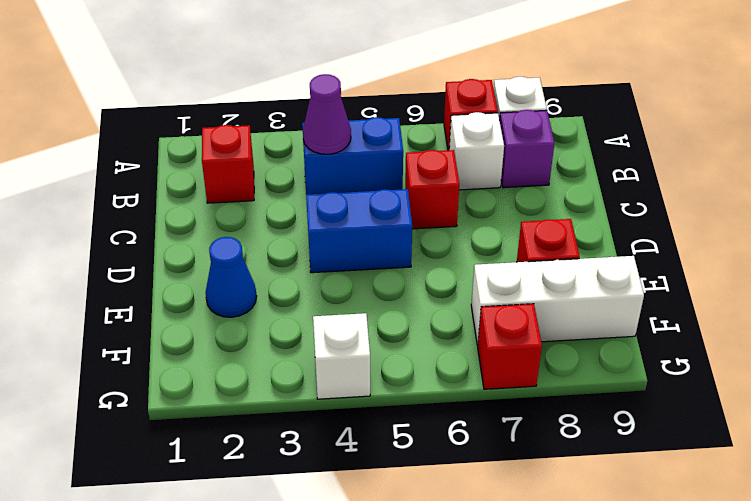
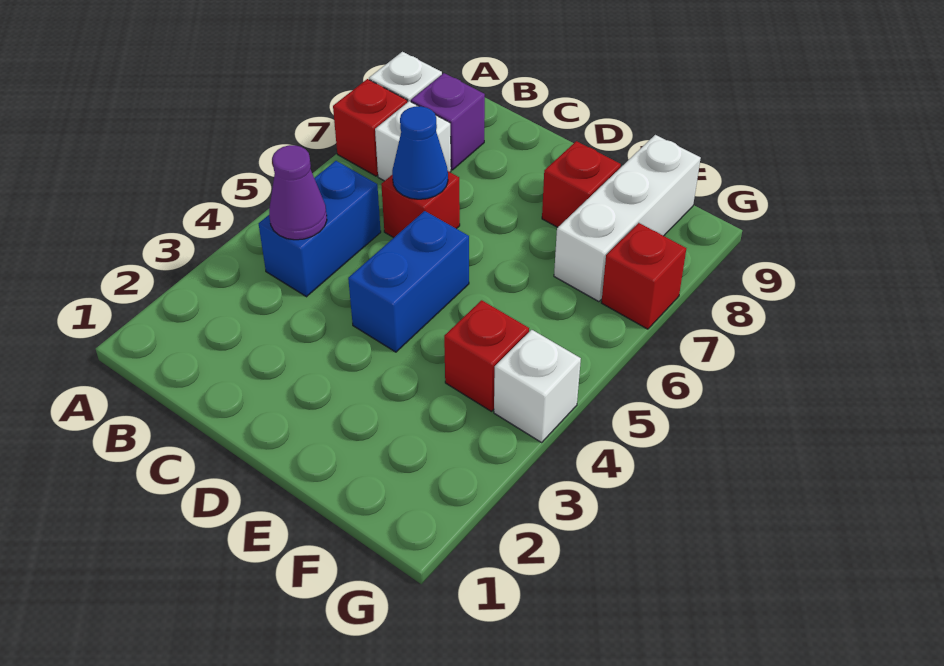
red brick B2 level 1 -> red brick F4 level 1
blue cone E2 level 1 -> blue cone C6 level 2

